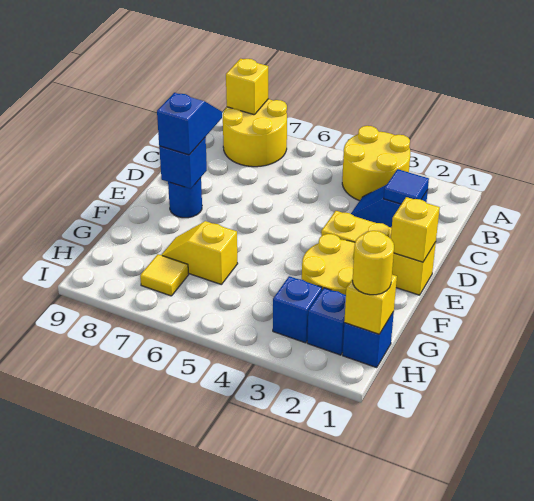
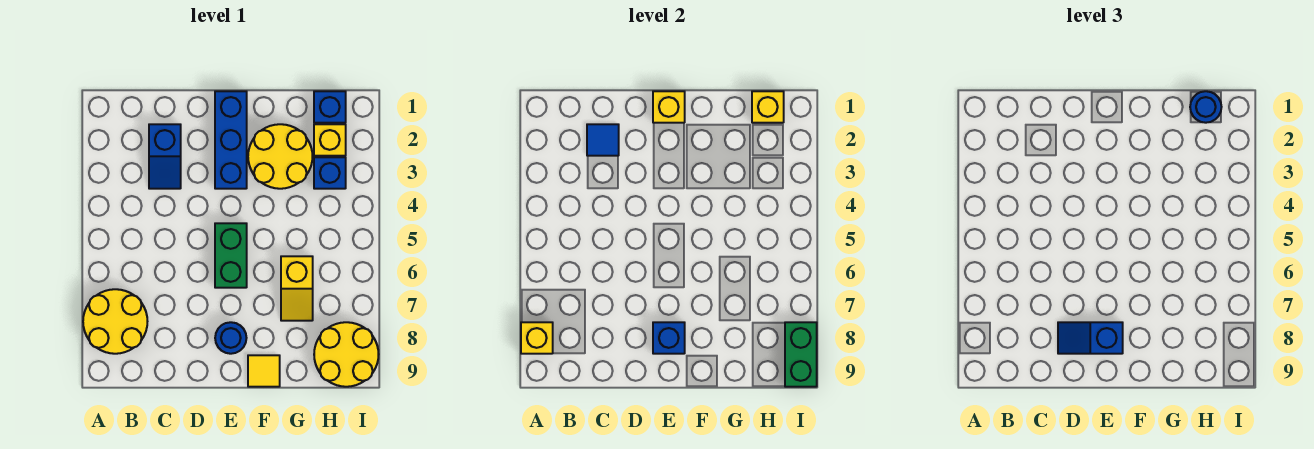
yellow round brick A3:B4 level 1 -> yellow round brick H8:I9 level 1
yellow brick E1:E3 level 1 -> blue brick E1:E3 level 1
none -> green brick E5:E6 level 1
yellow round brick H1 level 3 -> blue round brick H1 level 3
blue brick H2 level 1 -> yellow brick H2 level 1
yellow tile H7 level 1 -> yellow tile F9 level 1
none -> green brick I8:I9 level 2

